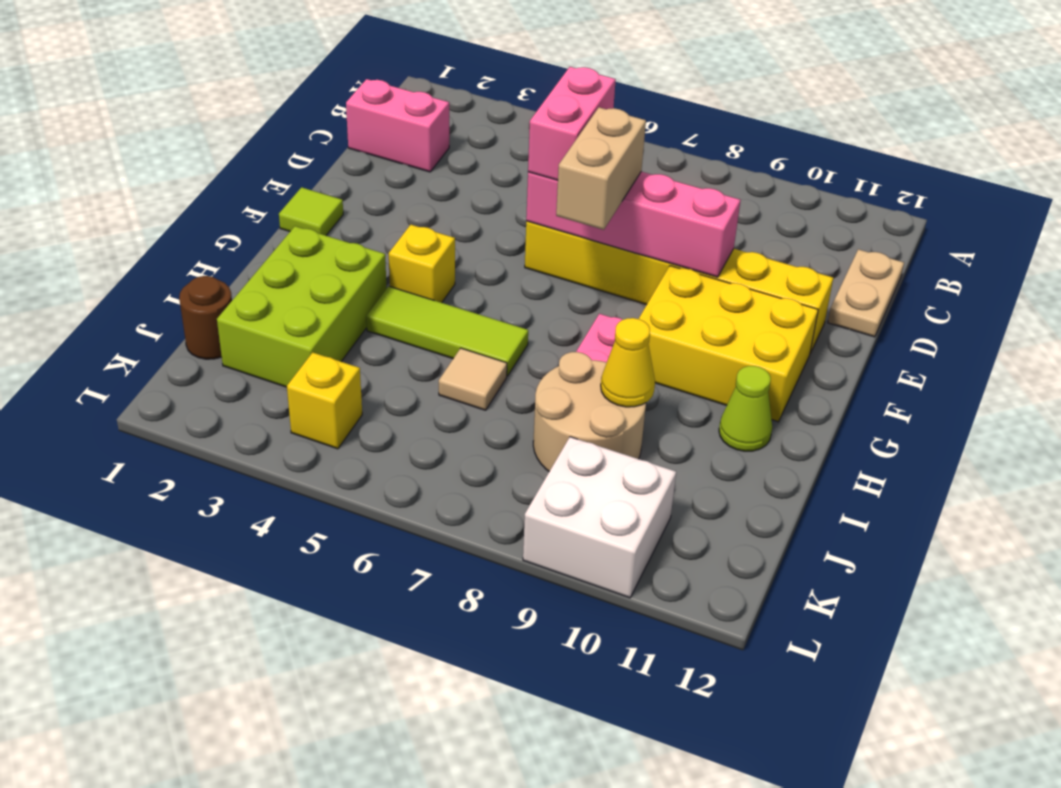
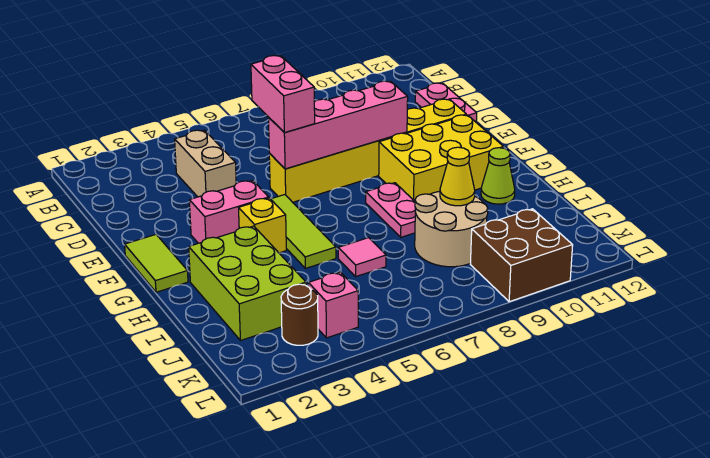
pink brick C1:C2 level 1 -> pink brick F3:F4 level 1
tan plate C12:D12 level 1 -> pink plate C12:D12 level 1
tan brick E7:F7 level 3 -> tan brick C4:D4 level 1
lime tile F1 level 1 -> lime tile F1:G1 level 1
lime tile H4:H6 level 1 -> lime tile F5:H5 level 1
tan tile I6 level 1 -> pink tile I6 level 1
brown round brick J1 level 1 -> brown round brick K3 level 1
yellow brick K4 level 1 -> pink brick K4 level 1
white brick K9:L10 level 1 -> brown brick K9:L10 level 1

